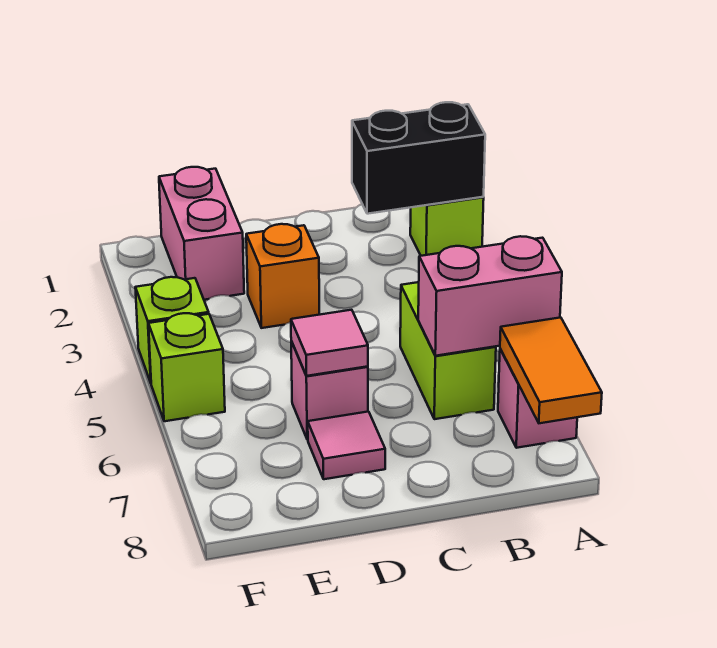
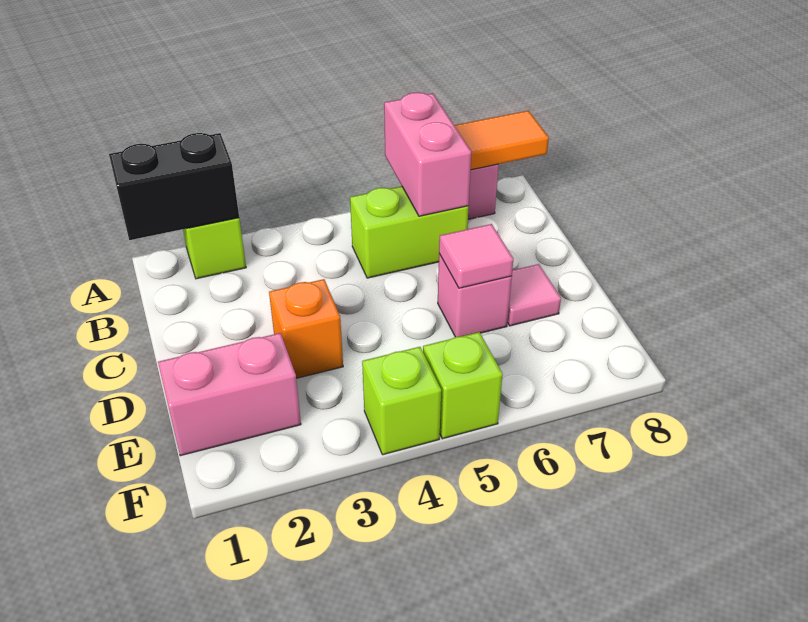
black brick A2:B2 level 2 -> black brick A1:A2 level 2

